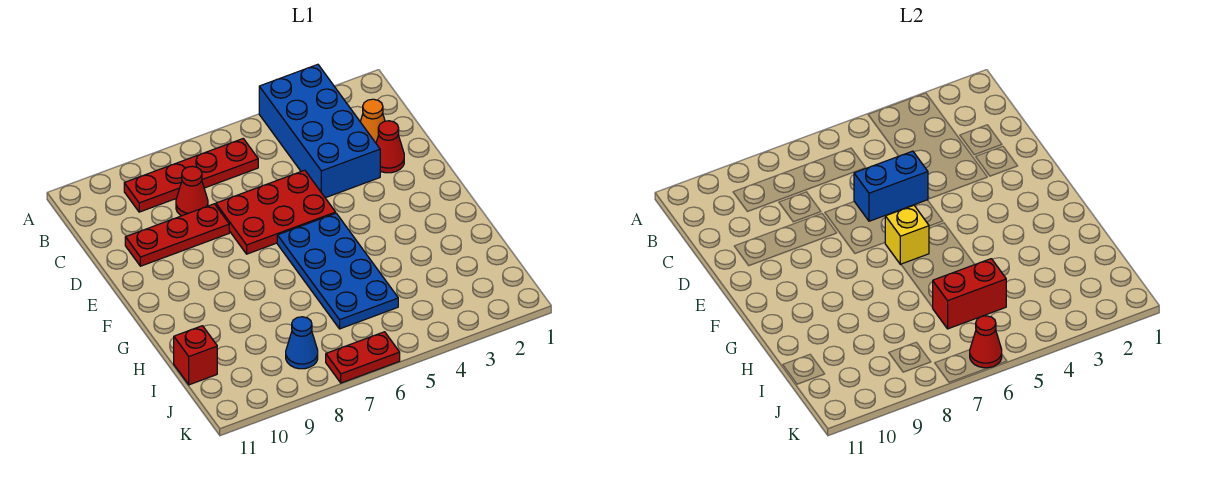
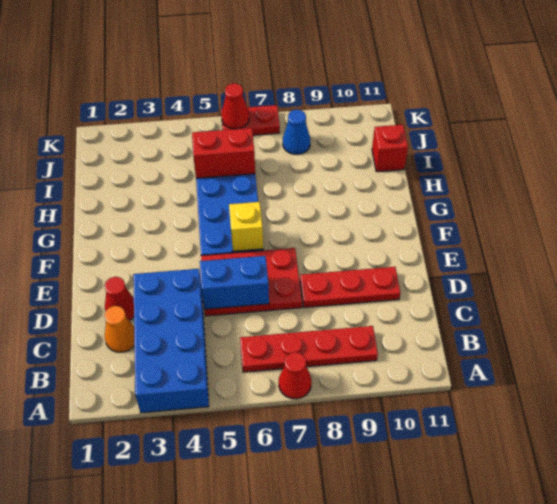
red cone C8 level 1 -> red cone A7 level 1

